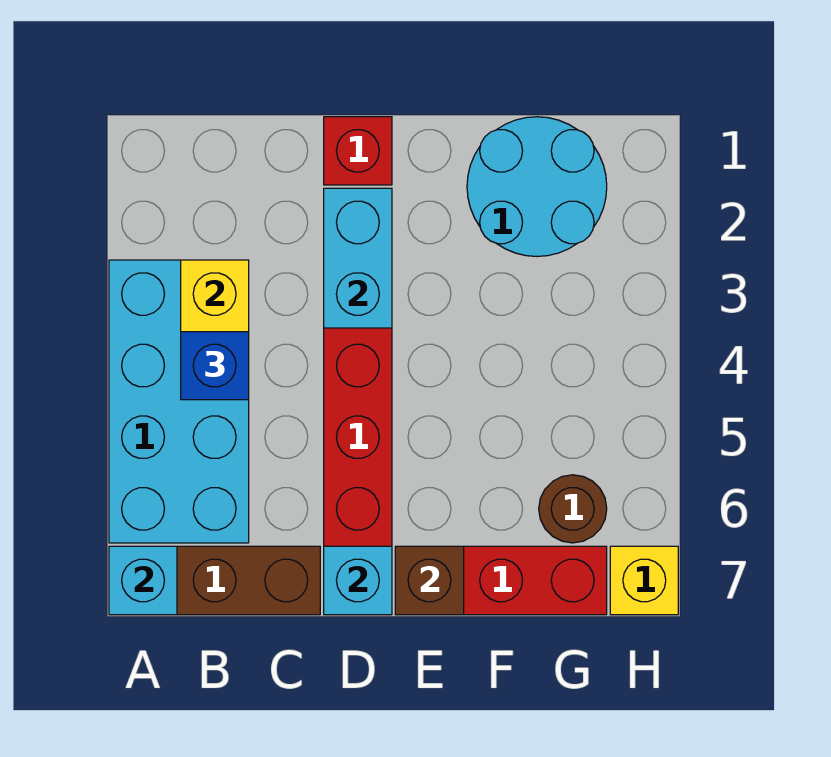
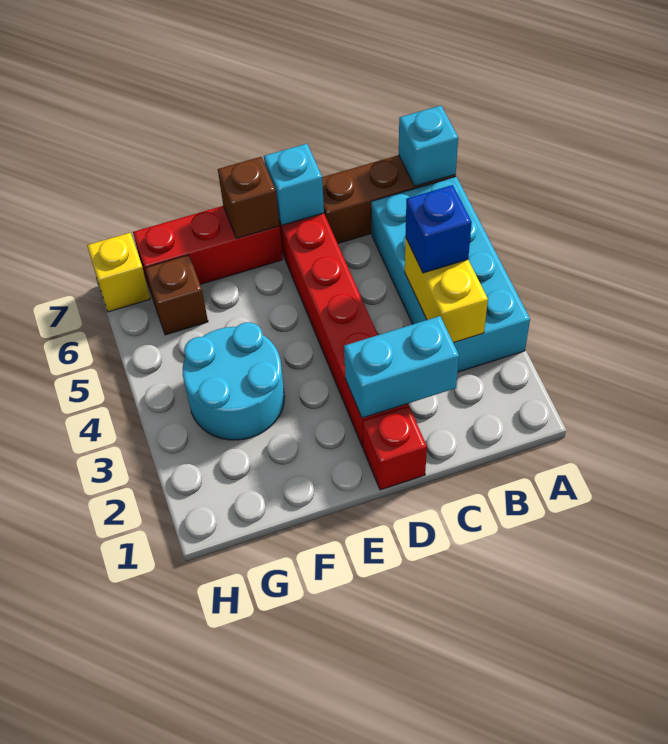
cyan brick D2:D3 level 2 -> cyan brick C2:D2 level 2
cyan round brick F1:G2 level 1 -> cyan round brick F3:G4 level 1
brown round brick G6 level 1 -> brown brick G6 level 1

